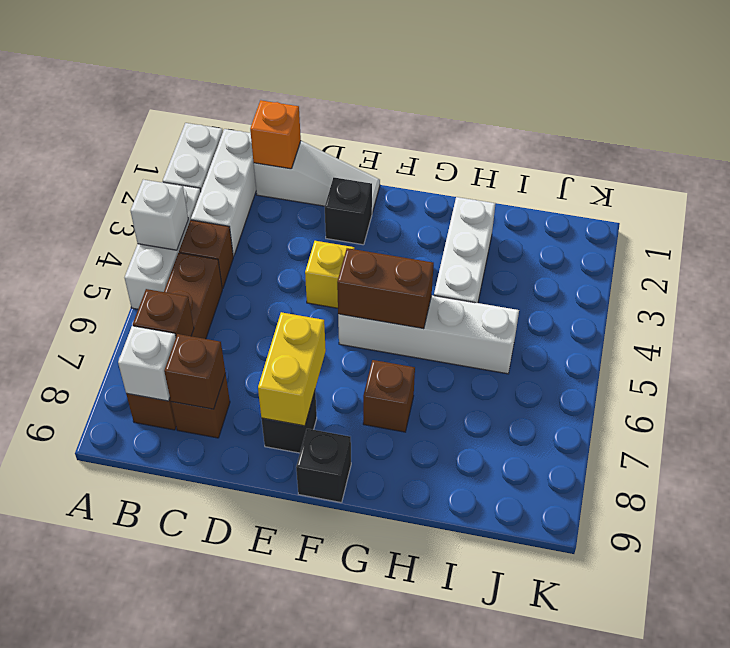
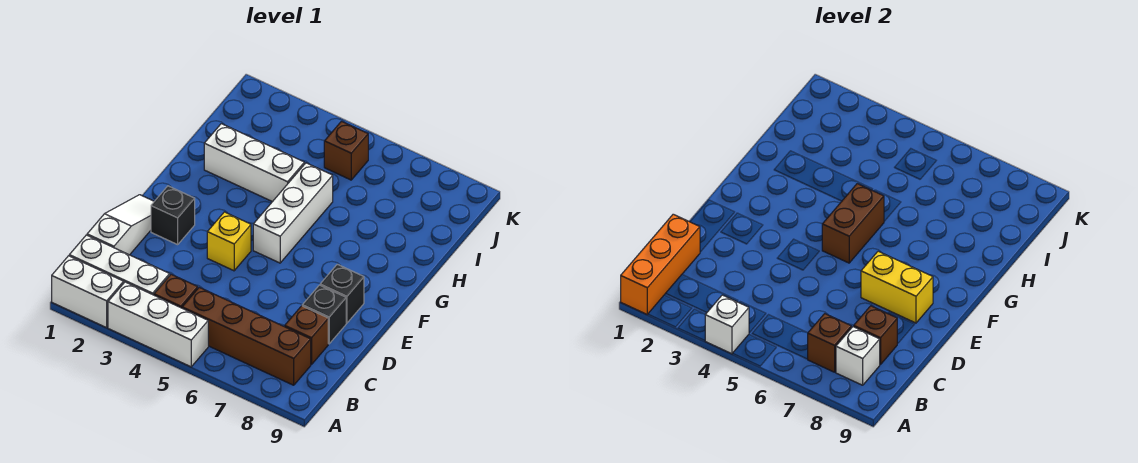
orange brick C1 level 2 -> orange brick A1:C1 level 2
white brick F5:I5 level 1 -> white brick F5:H5 level 1
black brick F9 level 1 -> black brick D8 level 1
brown brick G7 level 1 -> brown brick J5 level 1

